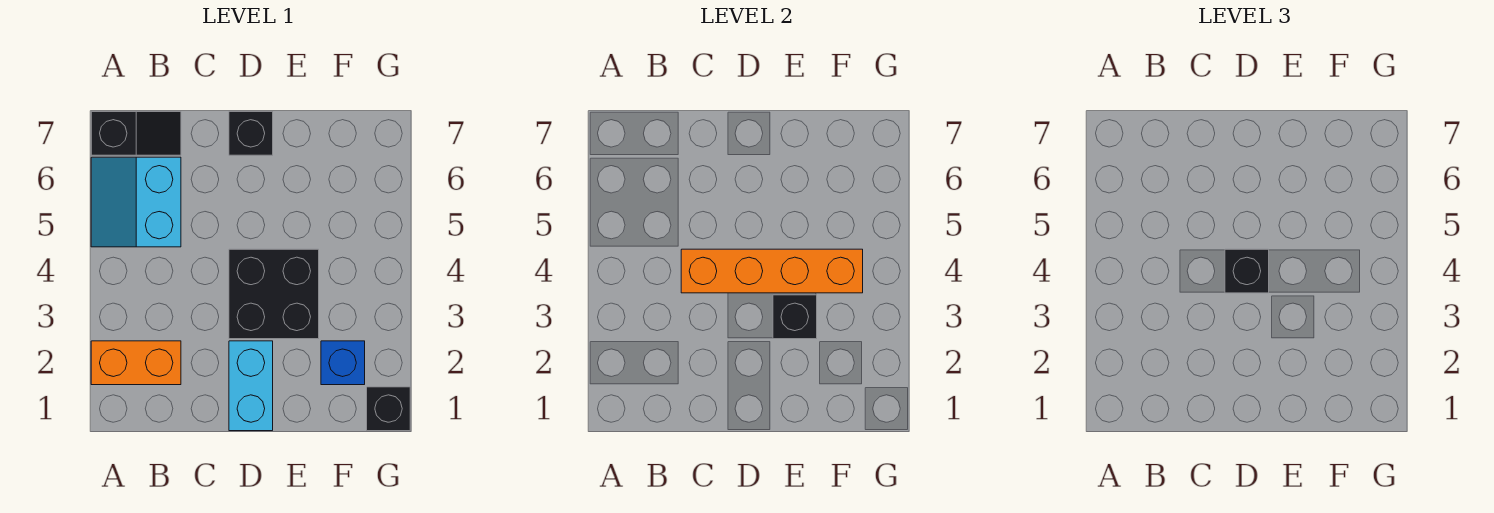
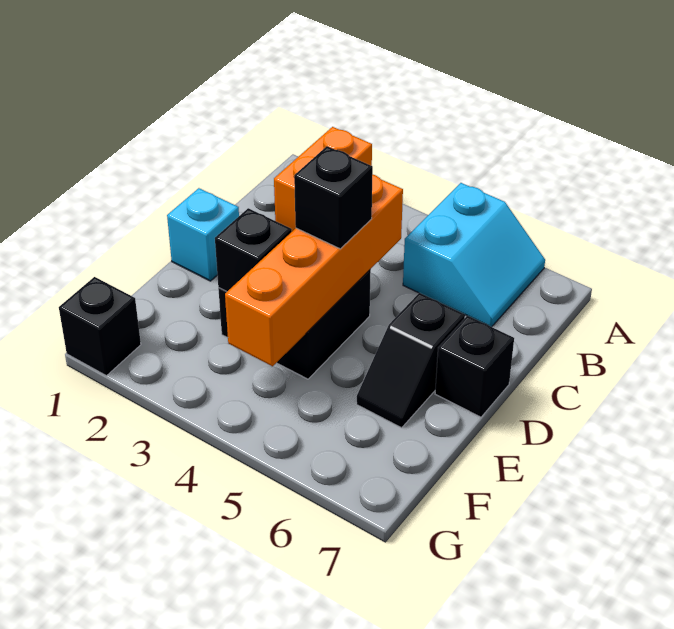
cyan slope A5:B6 level 1 top B -> cyan slope A5:B6 level 1 top 5
black slope A7:B7 level 1 top A -> black slope D6:E6 level 1 top D
cyan brick D1:D2 level 1 -> cyan brick D1 level 1
blue brick F2 level 1 -> none

